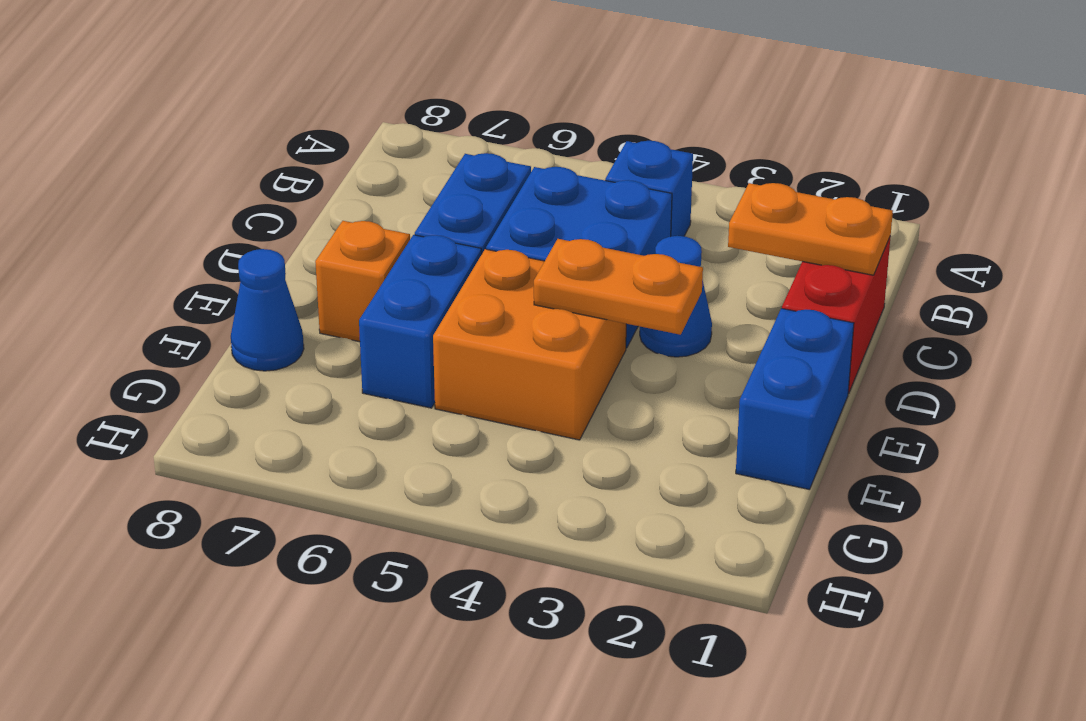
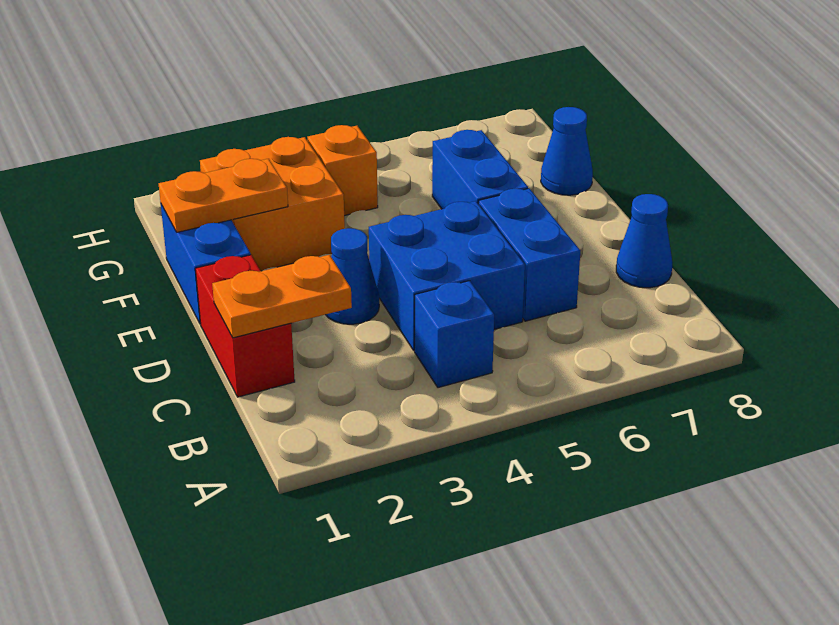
none -> blue cone C8 level 1
orange plate E3:E4 level 2 -> orange plate F1:F2 level 2
orange brick E4:F5 level 1 -> orange brick F2:G3 level 1
orange brick E7 level 1 -> orange brick G4 level 1

